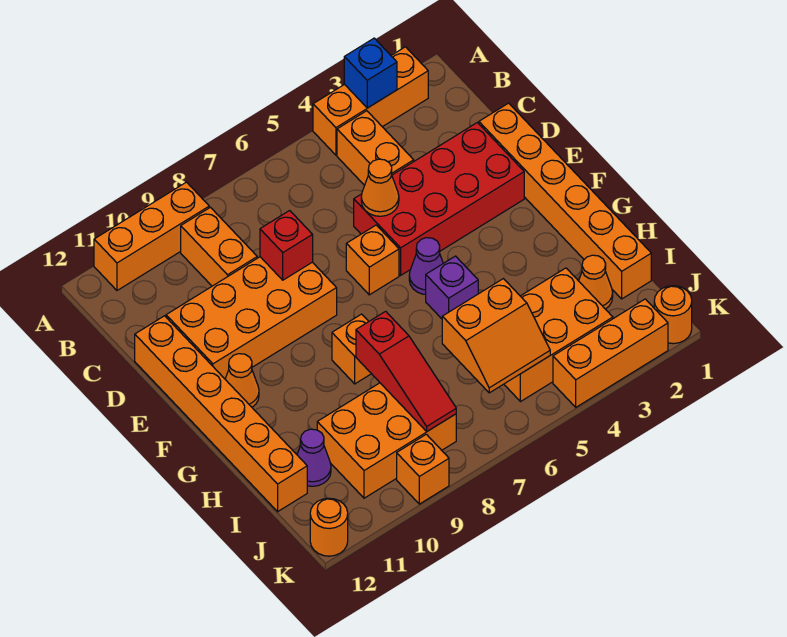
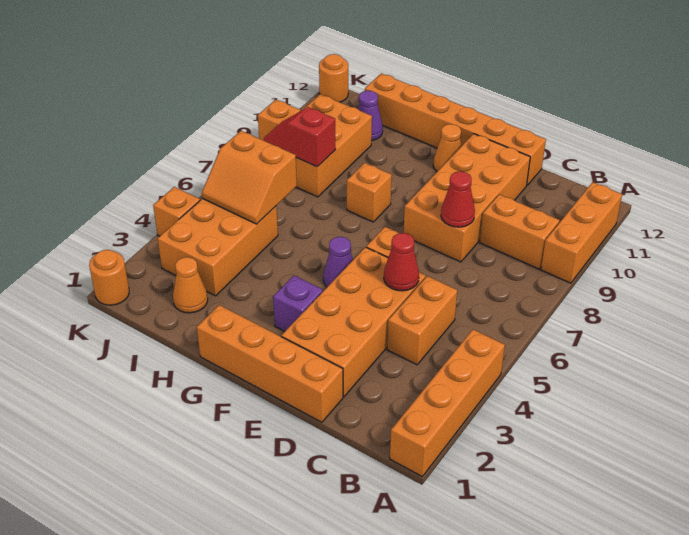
orange brick A2:A4 level 1 -> orange brick A1:A4 level 1
blue brick A3 level 2 -> none
orange brick B4:C4 level 1 -> orange brick C4:C5 level 1
orange brick D1:I1 level 1 -> orange brick D1:G1 level 1
red brick D2:E5 level 1 -> orange brick D2:E5 level 1
orange cone D5 level 2 -> red cone D5 level 2
red brick D8 level 2 -> red cone D8 level 2
purple brick G5 level 1 -> purple brick F3 level 1
red slope H8:J8 level 2 top H -> red slope I8:J8 level 2 top I
orange slope I5:J6 level 2 top I -> orange slope I5:J6 level 2 top 6
orange brick K2:K4 level 1 -> orange brick K4 level 1

